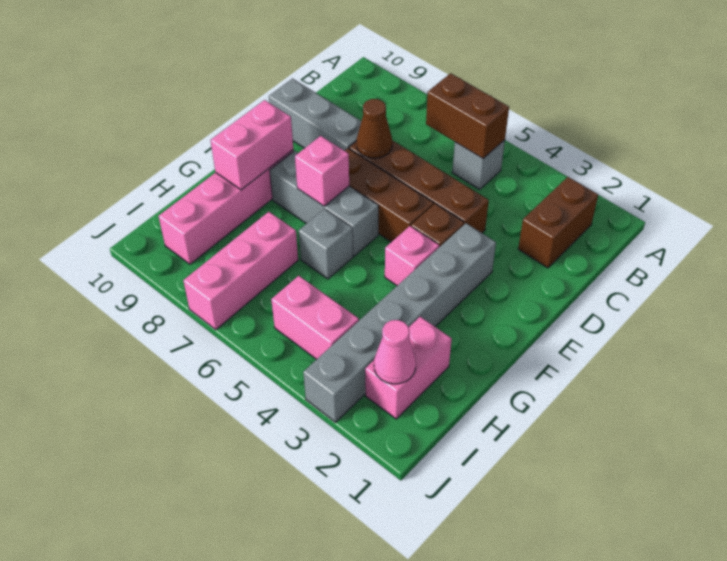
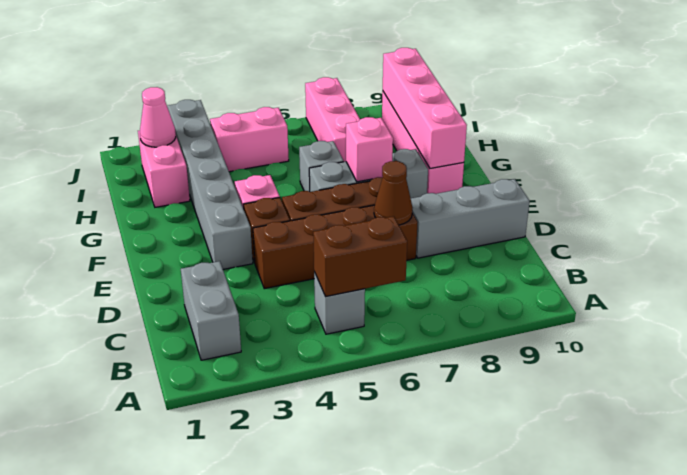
brown brick B2:C2 level 1 -> grey brick B2:C2 level 1
pink brick F9:G9 level 2 -> pink brick F9:I9 level 2

